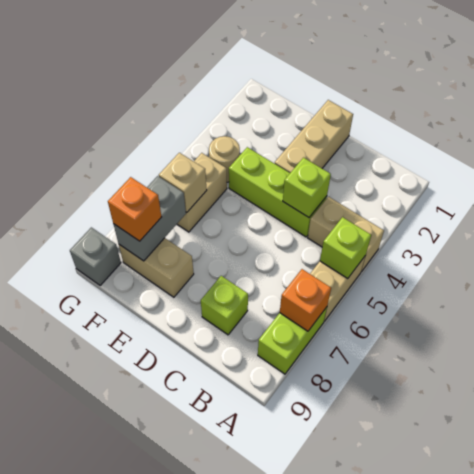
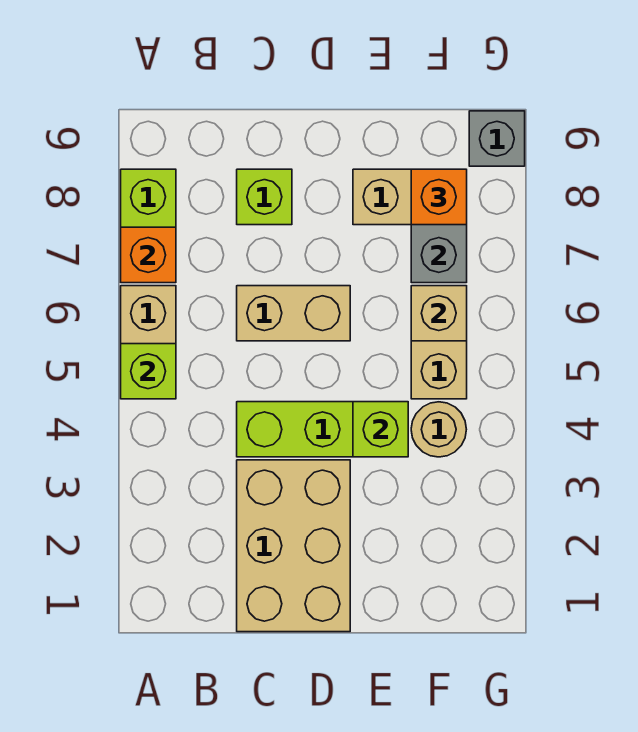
tan brick A4:B4 level 1 -> tan brick C6:D6 level 1
lime brick C4 level 2 -> lime brick E4 level 2
tan brick D1:D3 level 1 -> tan brick C1:D3 level 1

